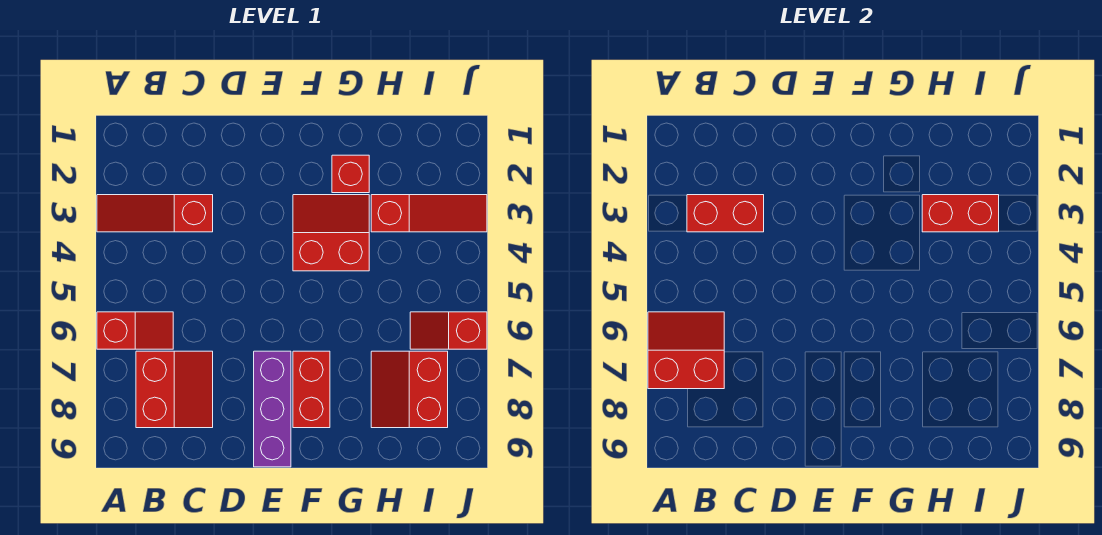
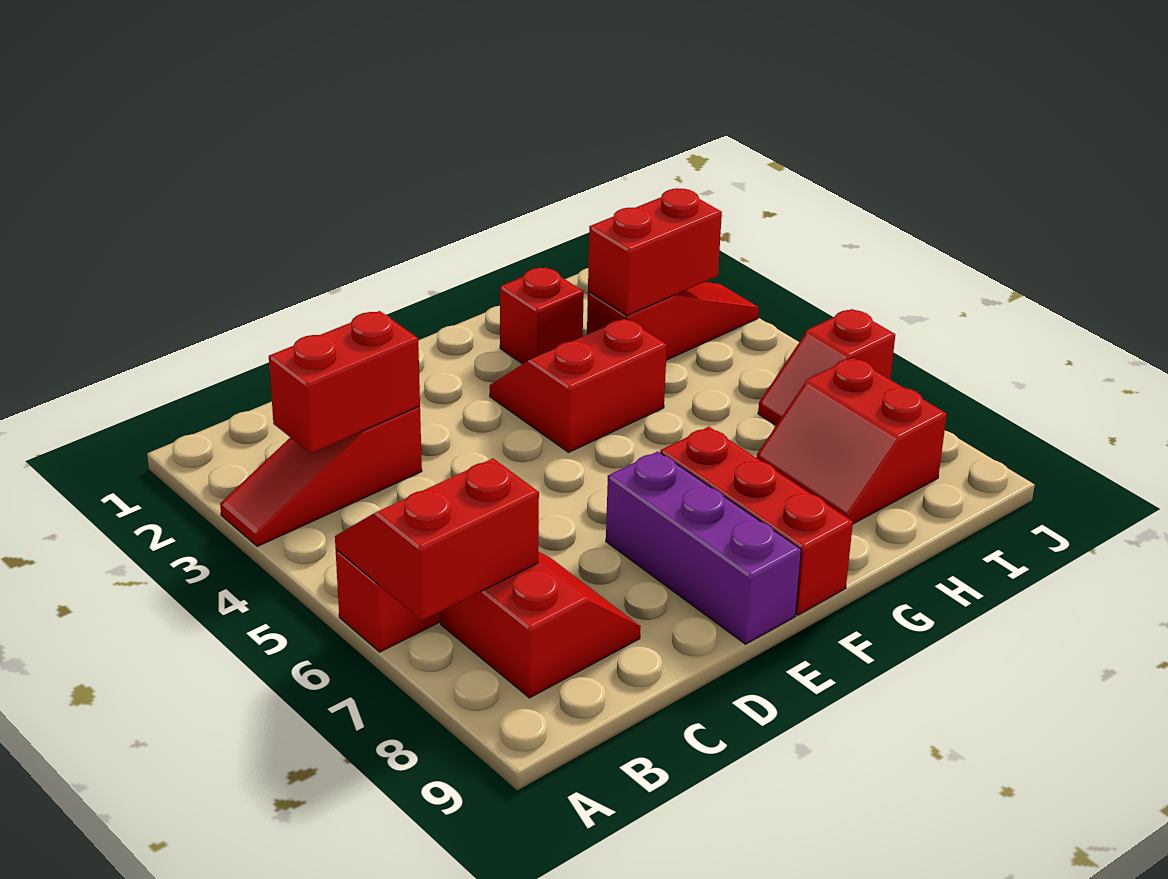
red brick F7:F8 level 1 -> red brick F7:F9 level 1

